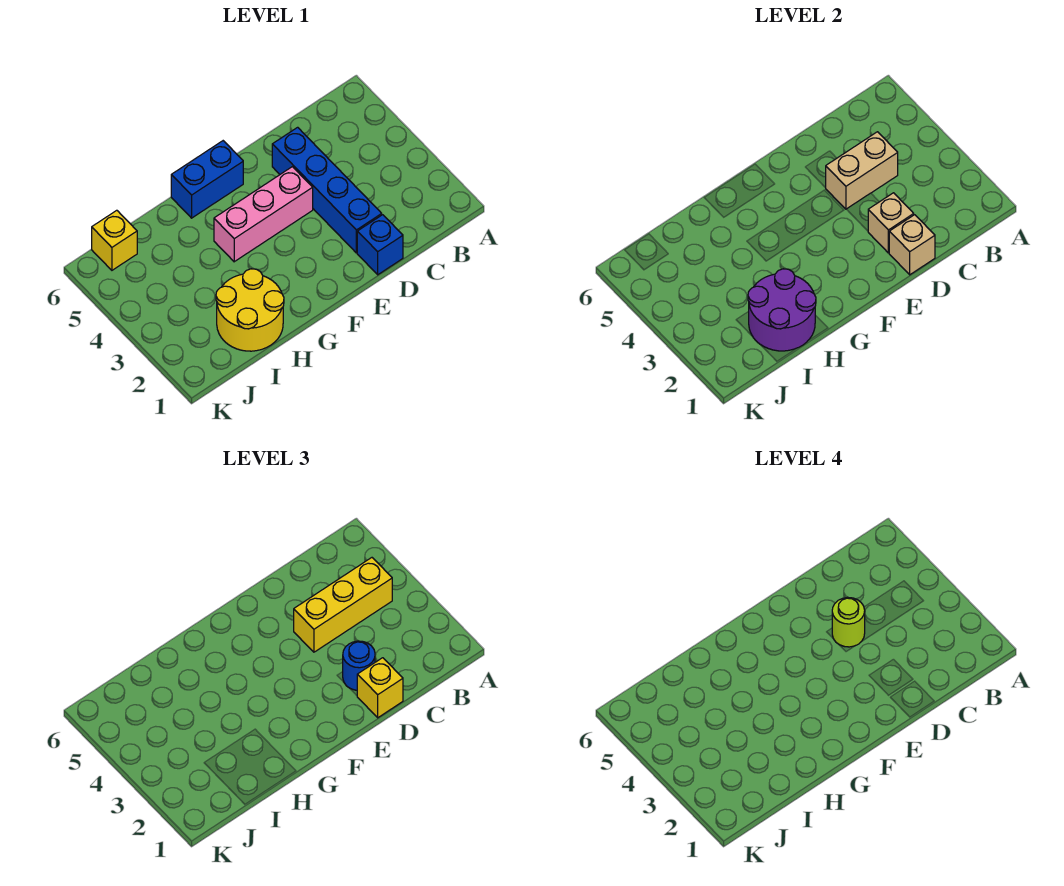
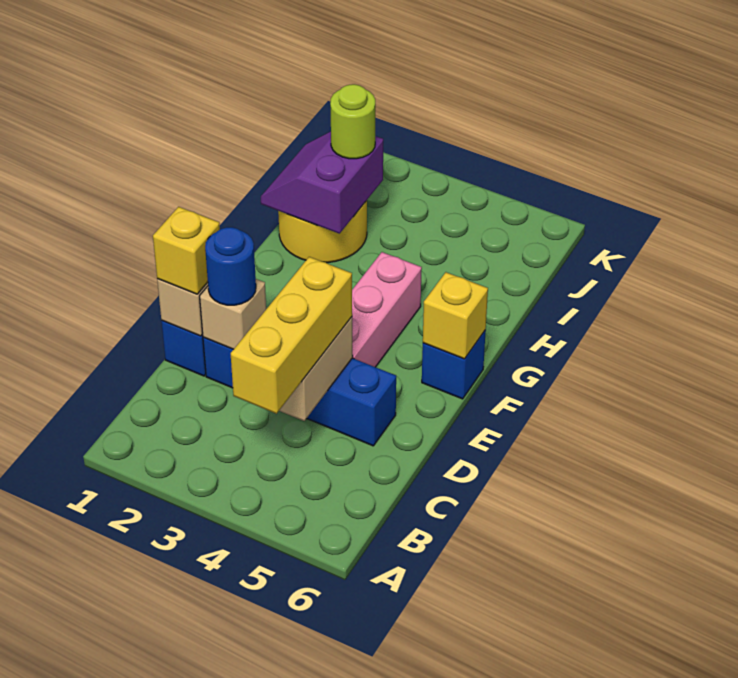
lime round brick D4 level 4 -> lime round brick I2 level 3
blue brick F6:G6 level 1 -> blue brick F6 level 1
purple round brick H1:I2 level 2 -> purple slope H1:I2 level 2 top 2
yellow brick J6 level 1 -> yellow brick F6 level 2

